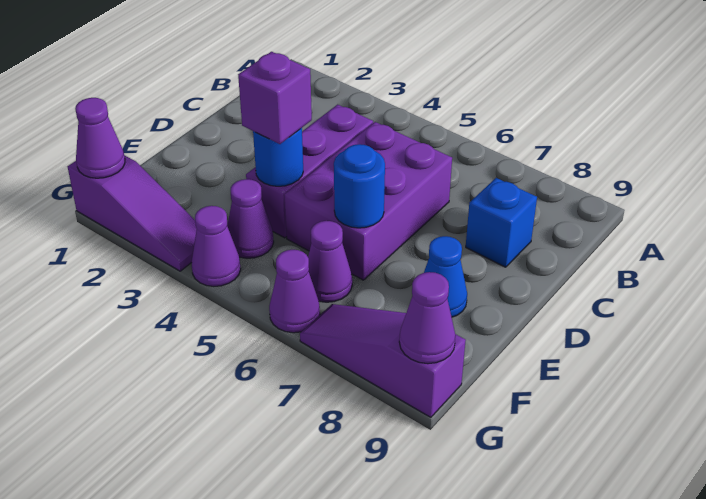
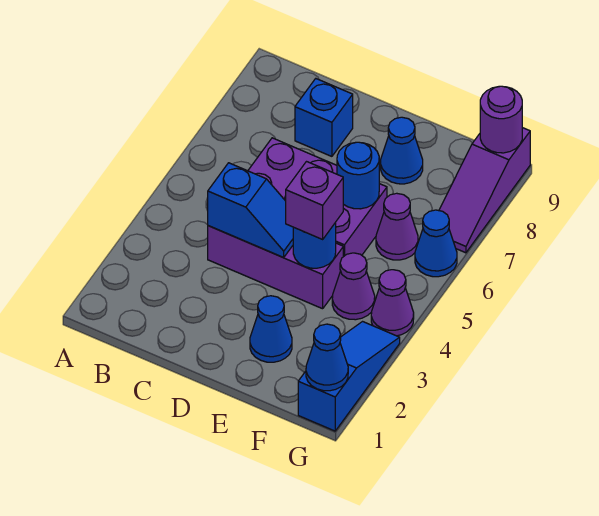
none -> blue slope C4:D4 level 2 top C
none -> blue cone E2 level 1
purple slope G1:G3 level 1 top 1 -> blue slope G1:G3 level 1 top 1
purple cone G1 level 2 -> blue cone G1 level 2
purple cone G6 level 1 -> blue cone G6 level 1
purple cone G9 level 2 -> purple round brick G9 level 2

